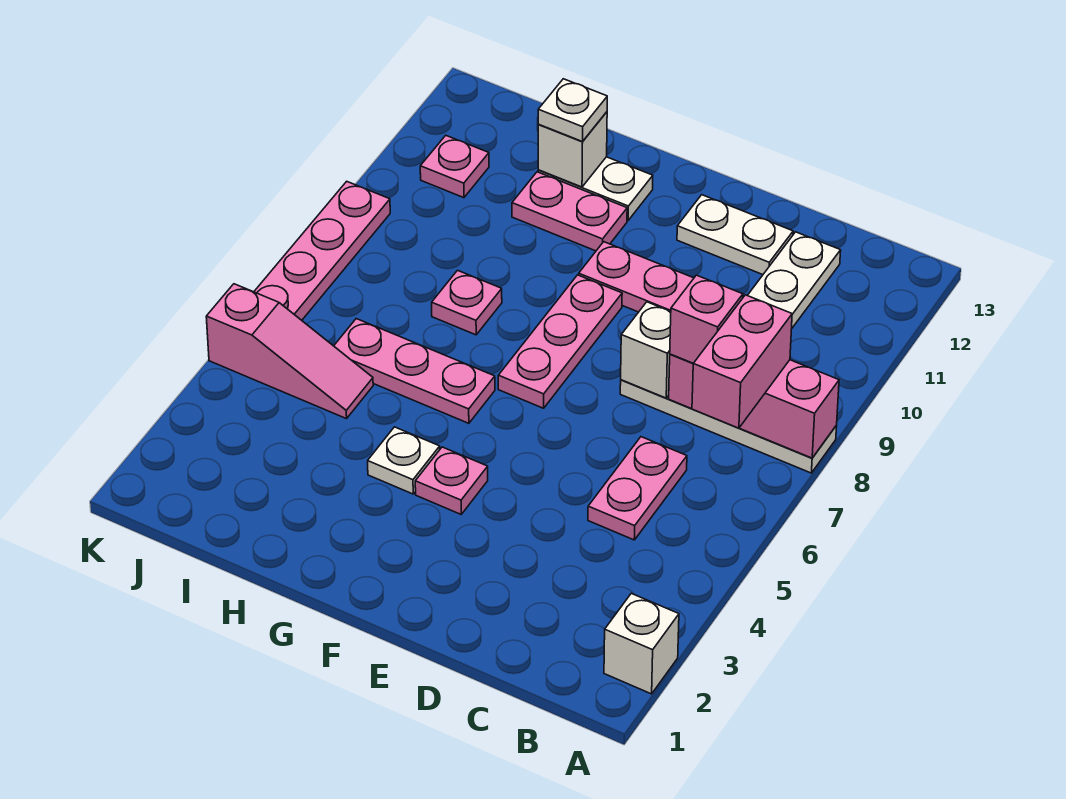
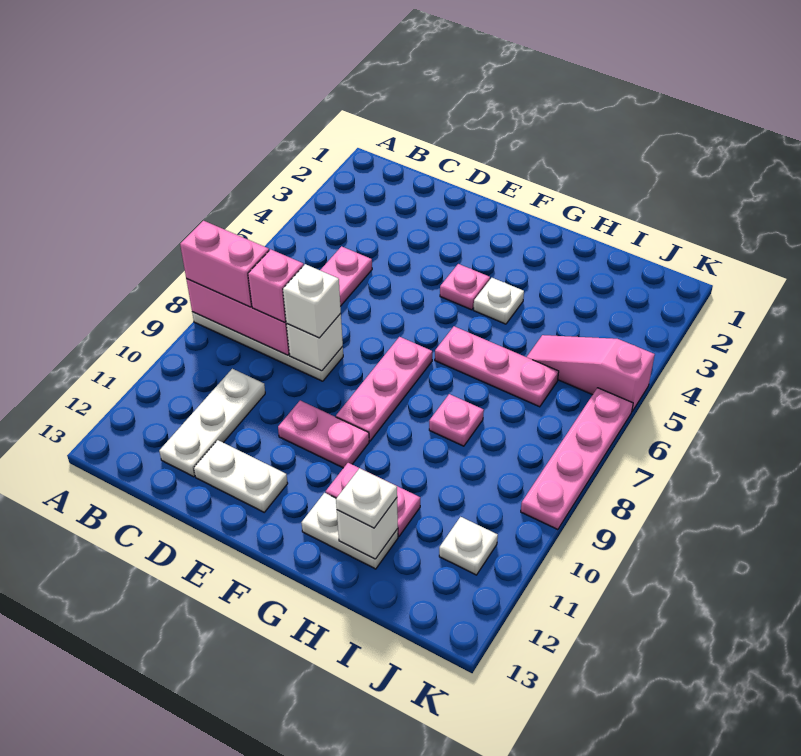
white brick A2 level 1 -> white brick D8 level 3
pink brick B7:B8 level 3 -> pink brick A8:B8 level 3
pink plate J11 level 1 -> white plate J11 level 1

